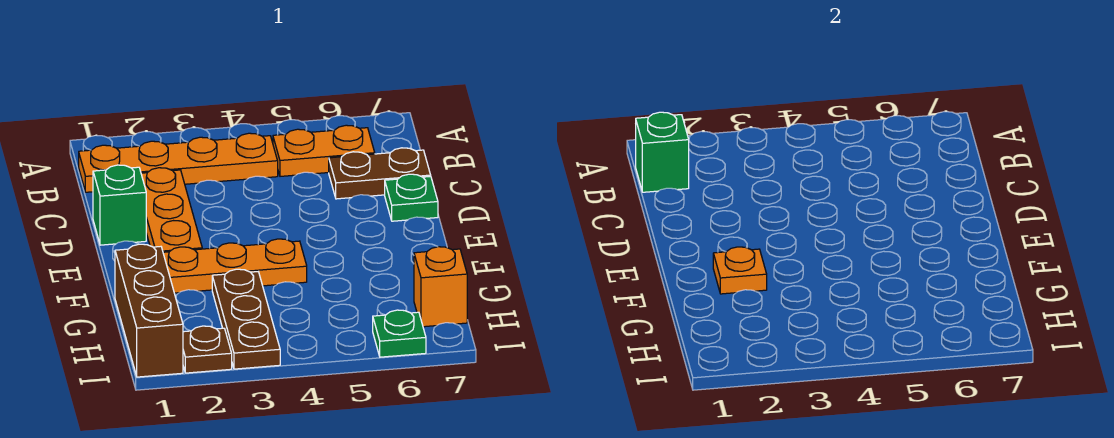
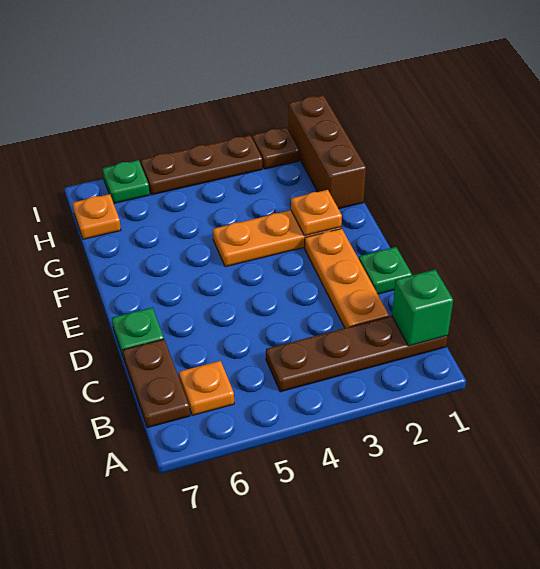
orange plate B1:B4 level 1 -> brown plate B1:B4 level 1
orange plate B5:B6 level 1 -> orange plate B6 level 1
brown plate C6:C7 level 1 -> brown plate B7:C7 level 1
green brick D1 level 1 -> green plate D1 level 1
brown plate G3:I3 level 1 -> brown plate I3:I5 level 1
orange brick H7 level 1 -> orange plate H7 level 1

